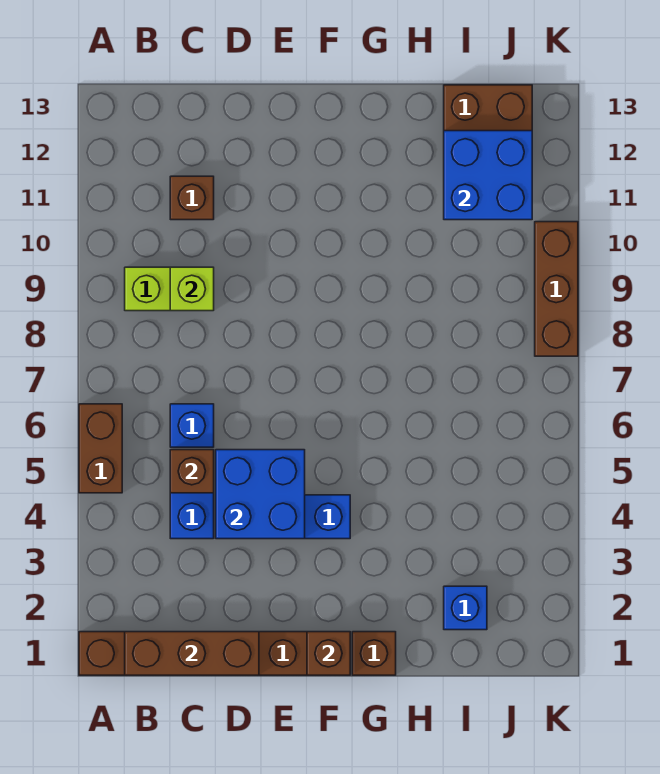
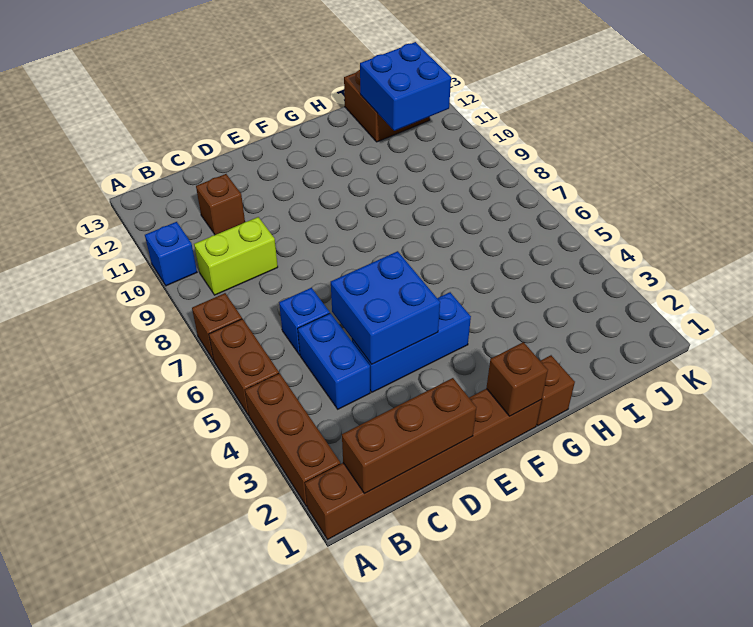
brown brick C5 level 2 -> brown brick A7 level 1
lime brick C9 level 2 -> none
blue brick I2 level 1 -> blue brick A10 level 1
brown brick K8:K10 level 1 -> brown brick A2:A4 level 1

